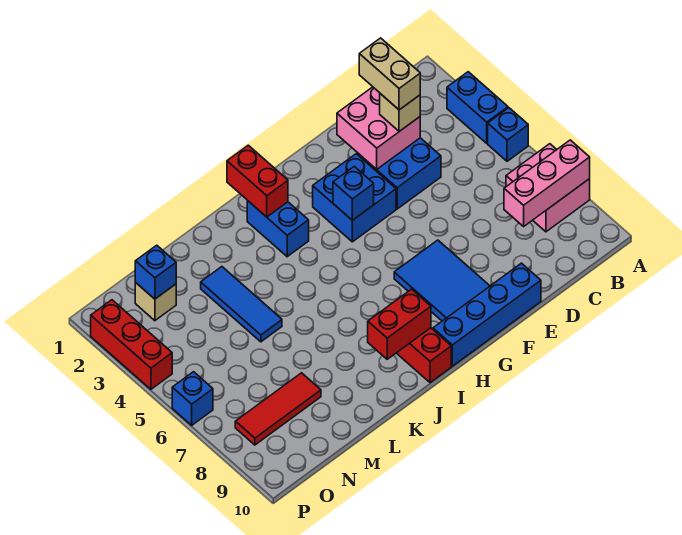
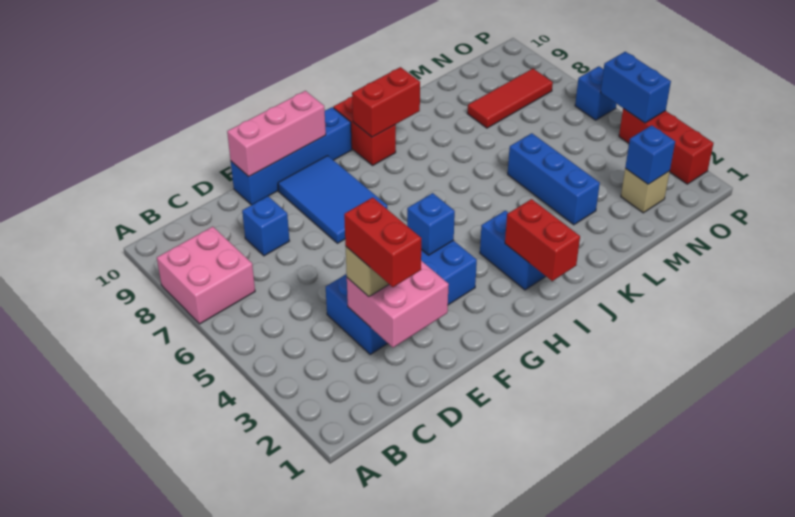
blue brick A3:A4 level 1 -> blue brick P4:P5 level 2
blue brick A5 level 1 -> blue brick D8 level 1
pink brick A8:C8 level 2 -> pink brick E10:G10 level 2
tan brick D2:D3 level 4 -> red brick D2:D3 level 4
blue tile L3:L5 level 1 -> blue brick L3:L5 level 1

